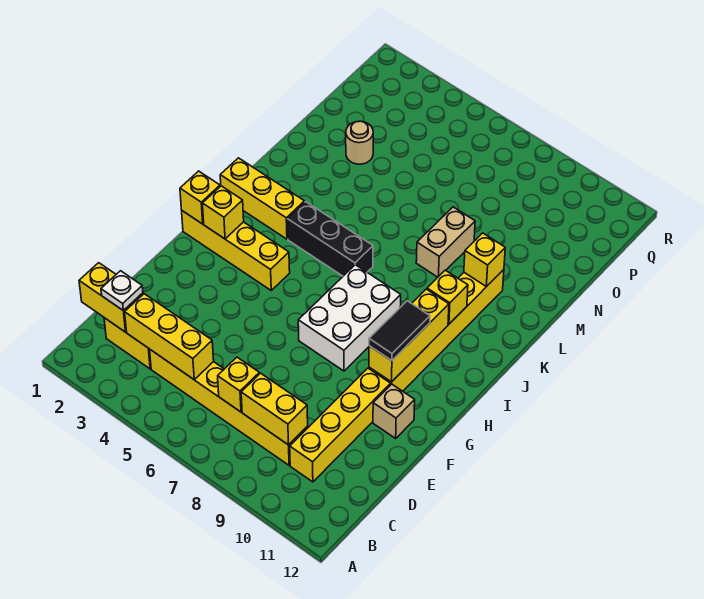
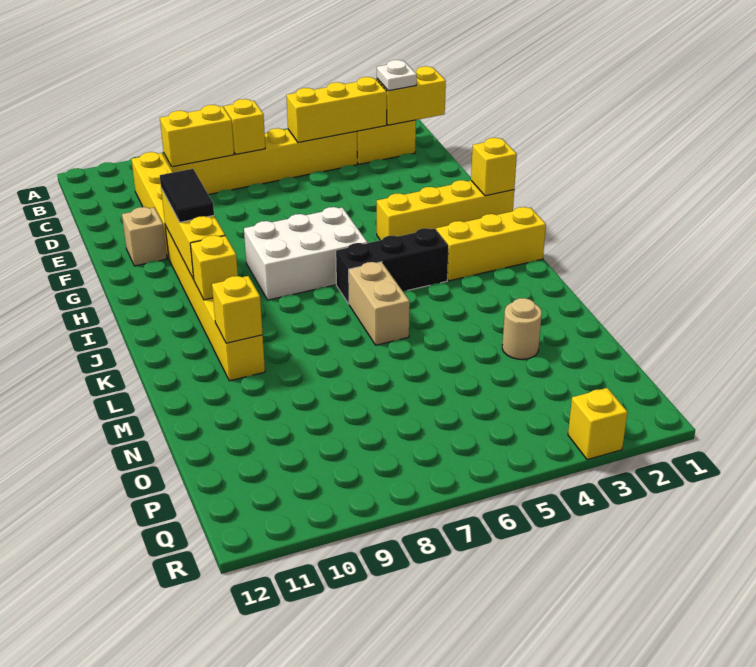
white brick G7:I8 level 1 -> white brick H6:I8 level 1
yellow brick H2 level 2 -> yellow brick R3 level 1
tan brick L8:M8 level 1 -> tan brick K6:L6 level 1

